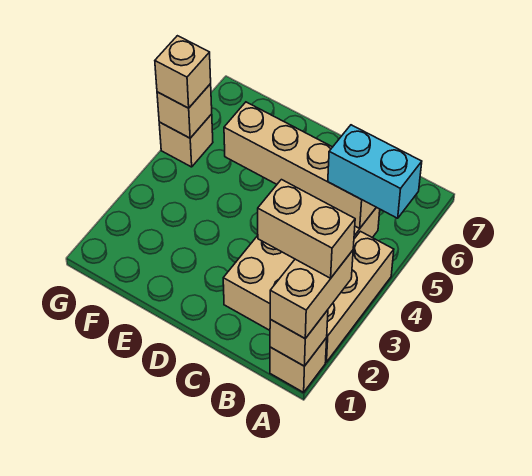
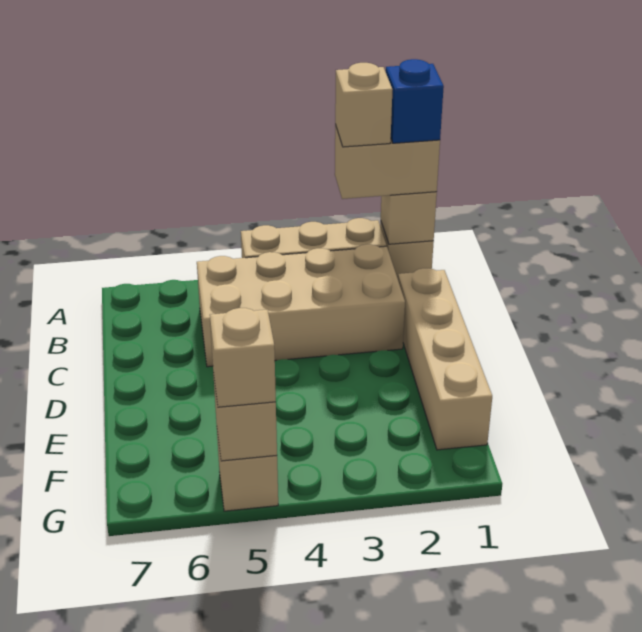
none -> blue brick A1 level 4
tan brick A2:B2 level 4 -> tan brick A2 level 4
cyan brick A5:B5 level 3 -> none
tan brick B5:E5 level 2 -> tan brick C1:F1 level 1

